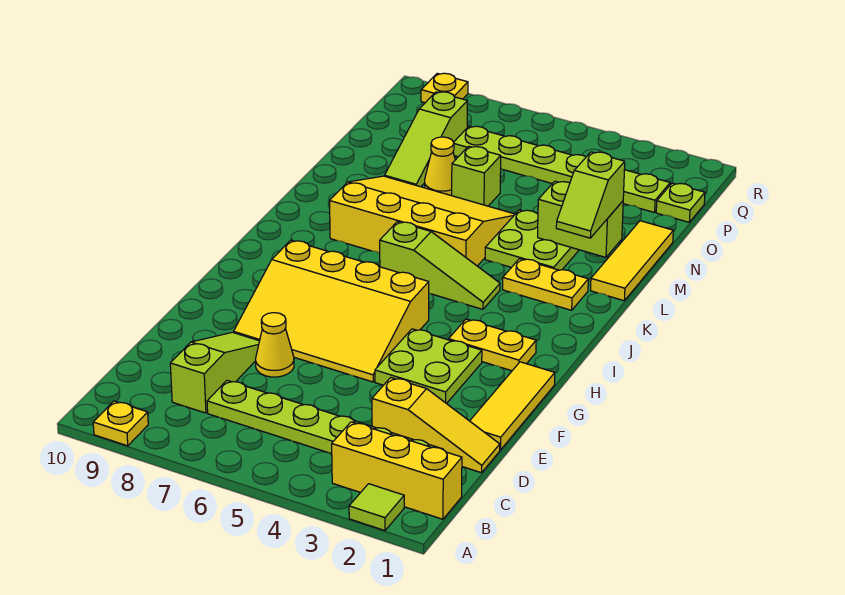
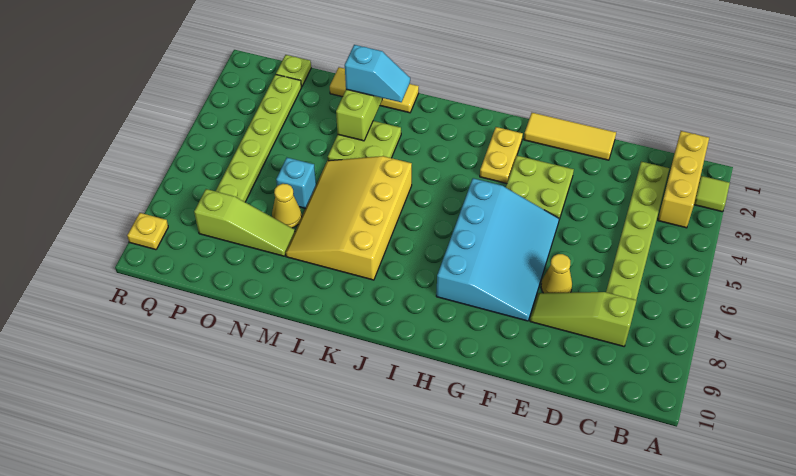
yellow plate A9 level 1 -> none
yellow slope D1:D3 level 1 top 3 -> none
yellow slope F5:H8 level 1 top H -> cyan slope F5:H8 level 1 top H
lime slope J4:J6 level 1 top 6 -> none
yellow plate K2:K3 level 1 -> none
lime slope L2:M2 level 3 top M -> cyan slope L2:M2 level 3 top M
lime brick N6 level 1 -> cyan brick N6 level 1

